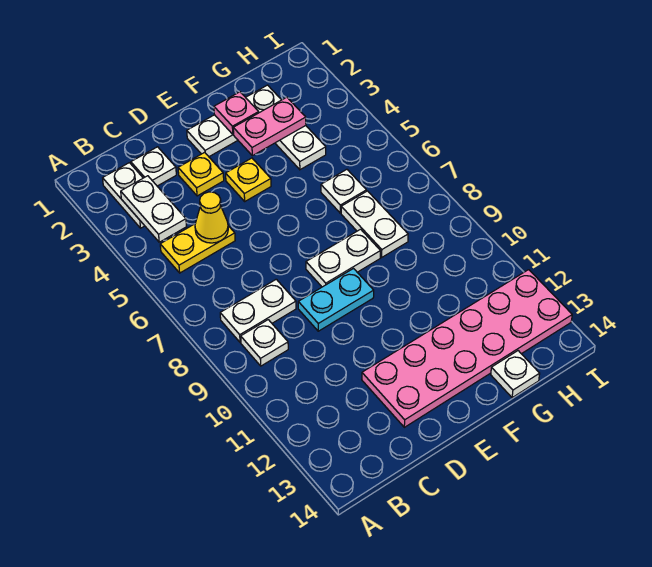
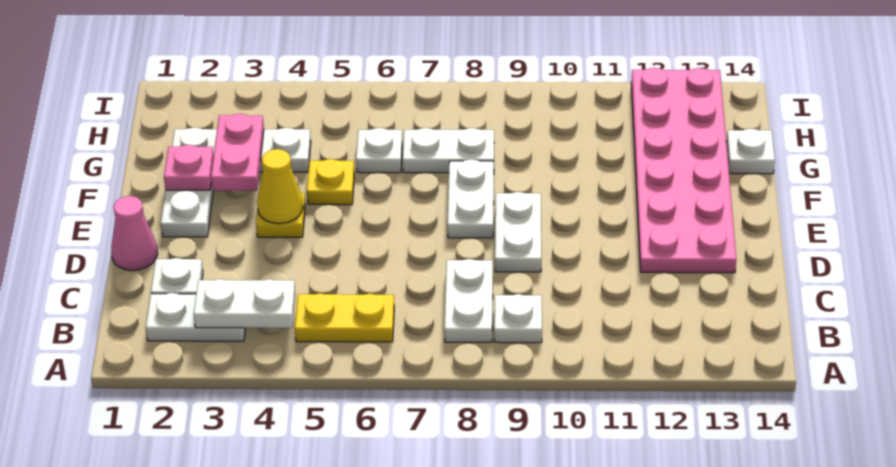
yellow plate B5:C5 level 1 -> yellow plate B5:B6 level 1
yellow cone C5 level 2 -> yellow cone E4 level 2
none -> pink cone D1 level 1
yellow plate D3 level 1 -> yellow plate F5 level 1
cyan plate D9:E9 level 1 -> white plate D9:E9 level 1

